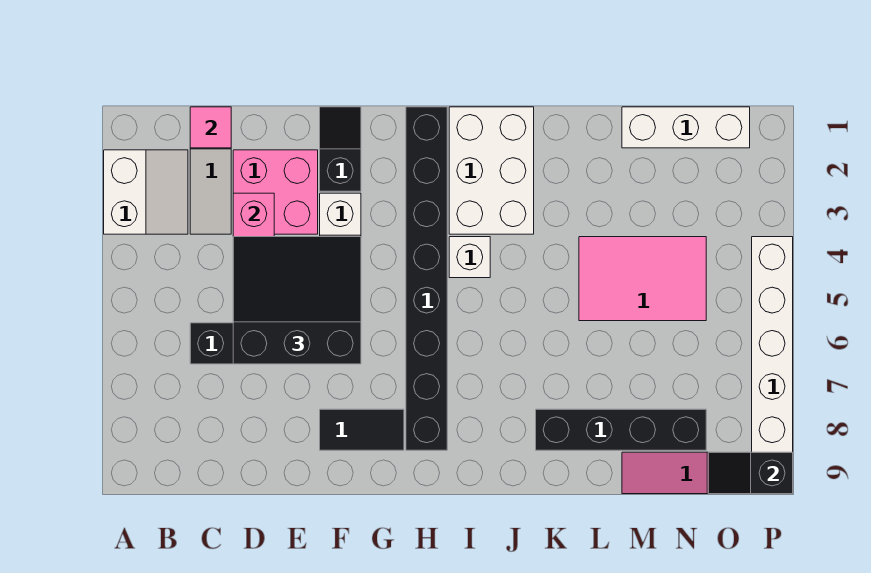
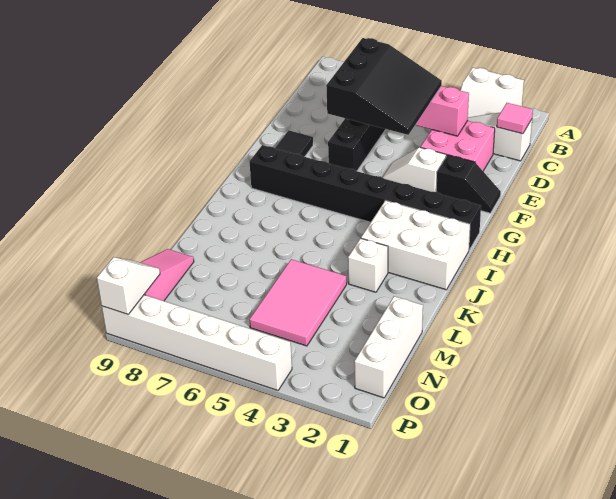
white brick I4 level 1 -> white brick K3 level 1
black brick K8:N8 level 1 -> none
black slope O9:P9 level 2 top P -> white slope O9:P9 level 2 top P

